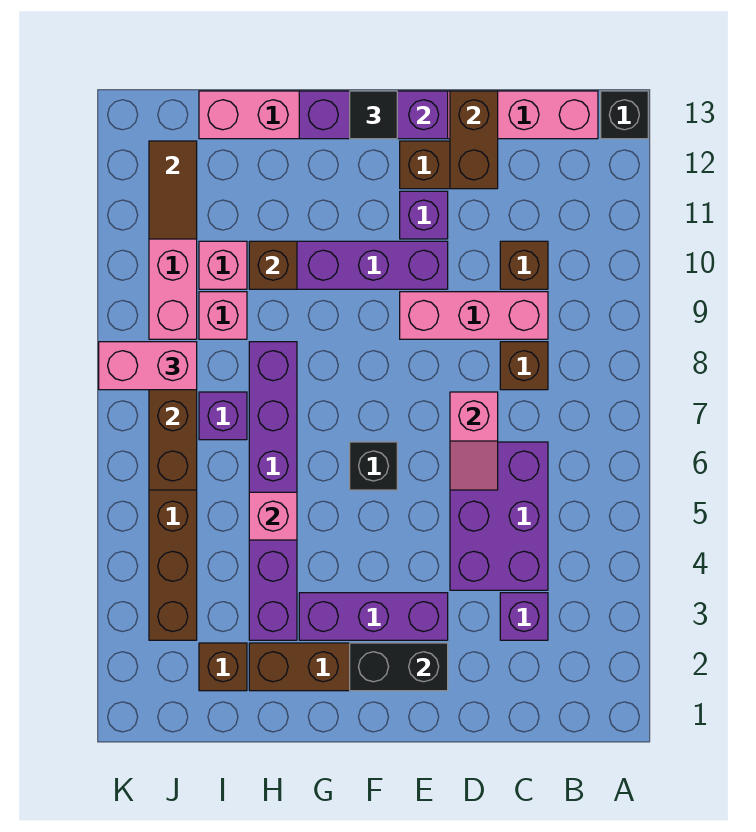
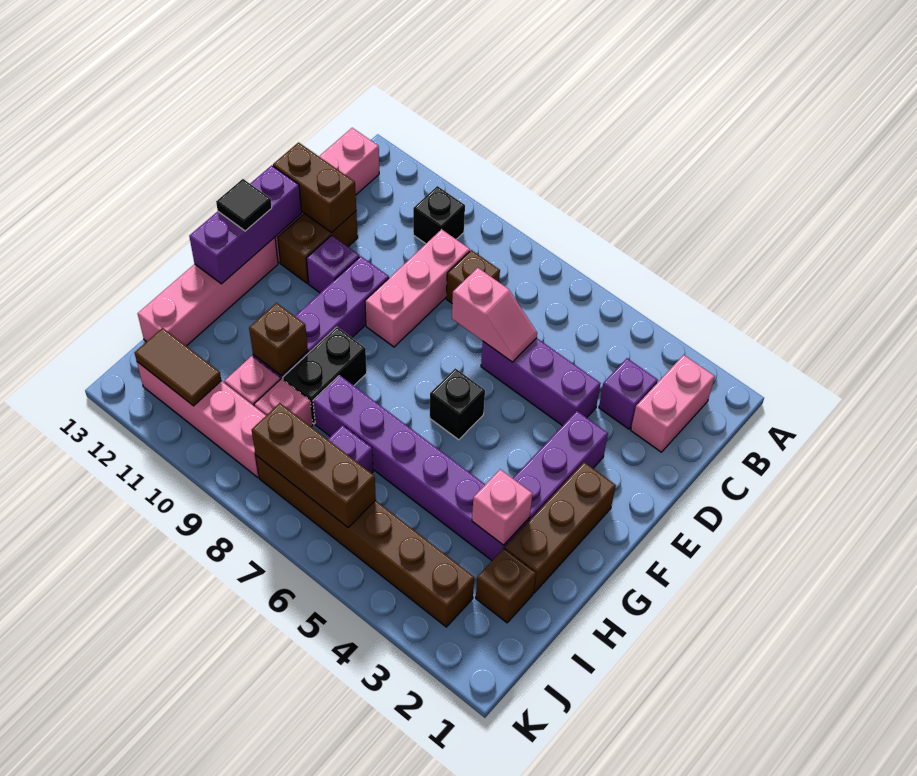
black brick A13 level 1 -> black brick B10 level 1
purple brick C4:D6 level 1 -> purple brick D4:D6 level 1
brown brick C10 level 1 -> none
black brick E2:F2 level 2 -> black brick G9:H9 level 1
pink brick H5 level 2 -> pink brick H3 level 2
pink brick J8:K8 level 3 -> pink brick B2:C2 level 1

